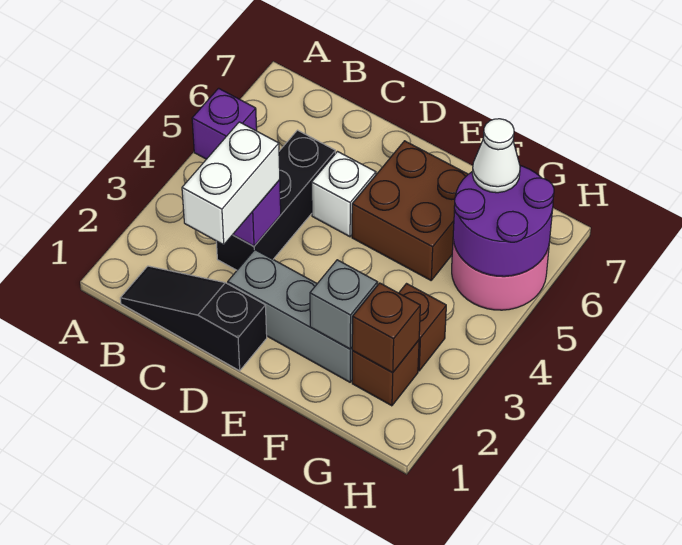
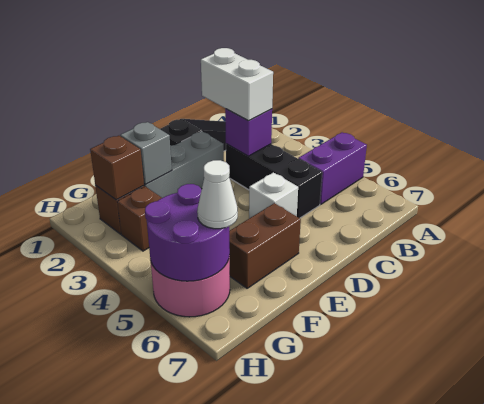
purple brick A5 level 1 -> purple brick A5:B5 level 1
brown brick E5:F6 level 1 -> brown brick E6:F6 level 1

